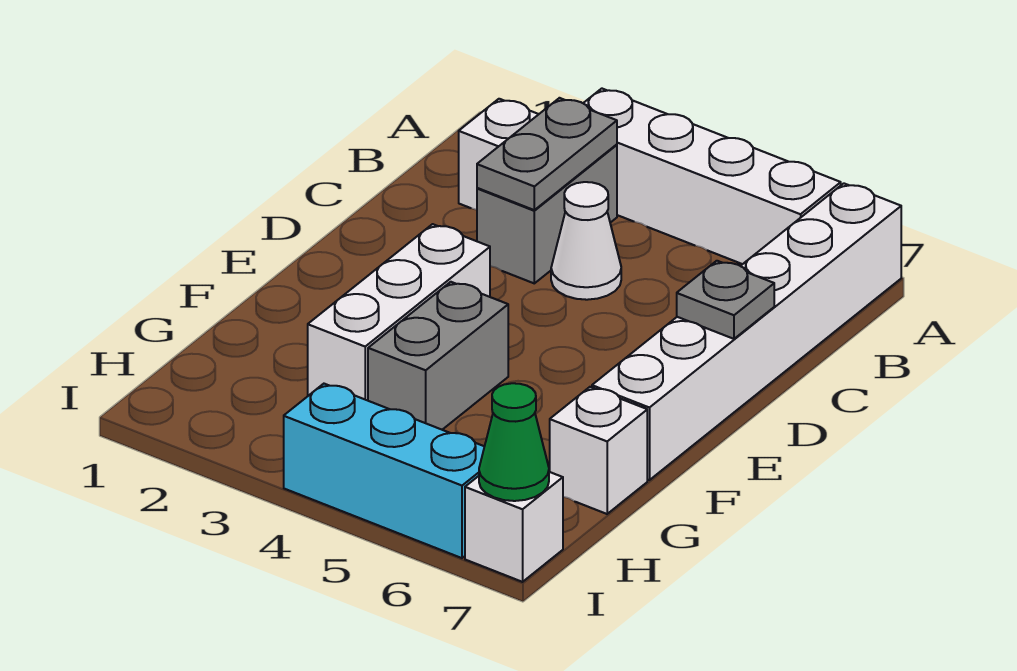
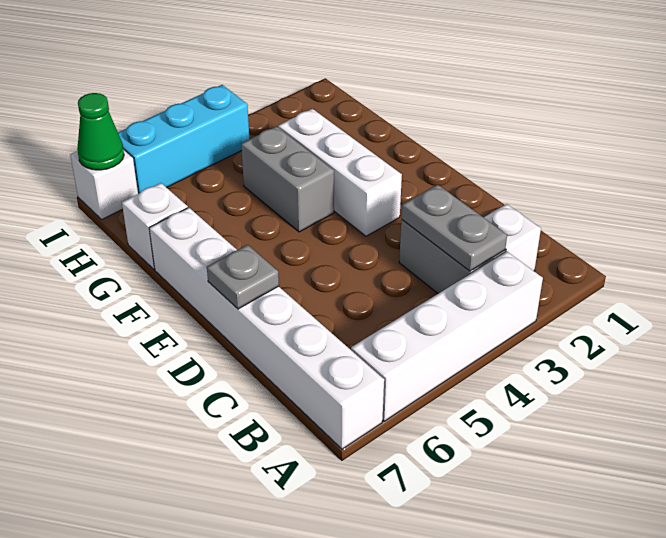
white cone C4 level 1 -> none

